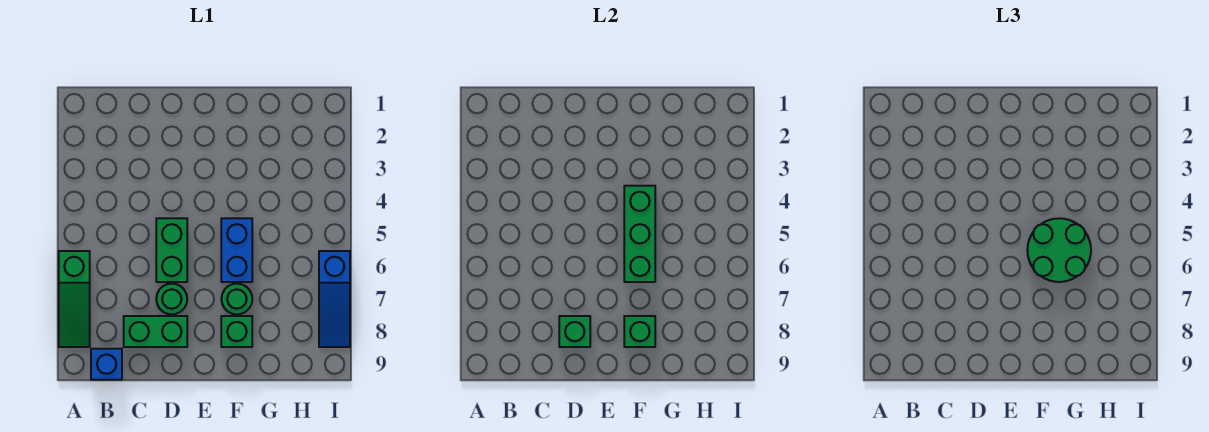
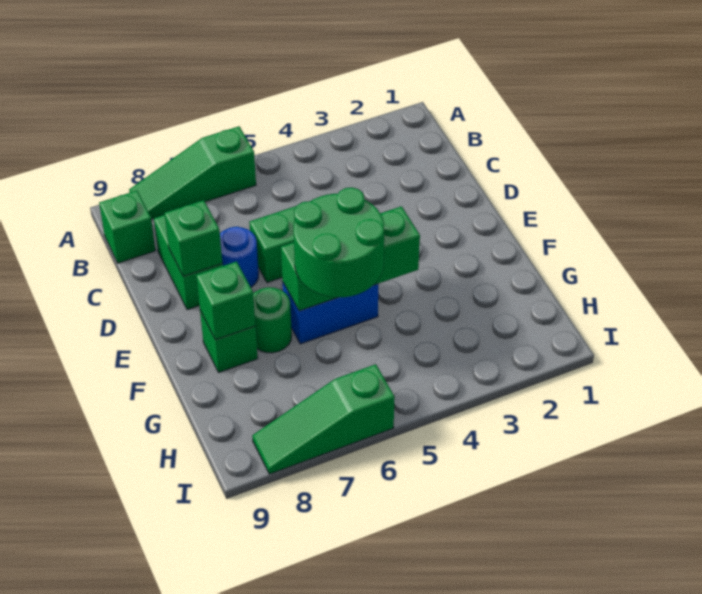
blue brick B9 level 1 -> green brick B9 level 1
green round brick D7 level 1 -> blue round brick D7 level 1
blue slope I6:I8 level 1 top 6 -> green slope I6:I8 level 1 top 6

